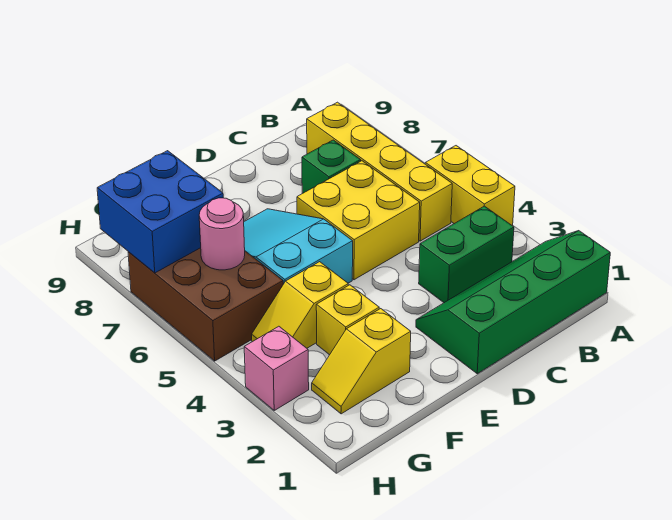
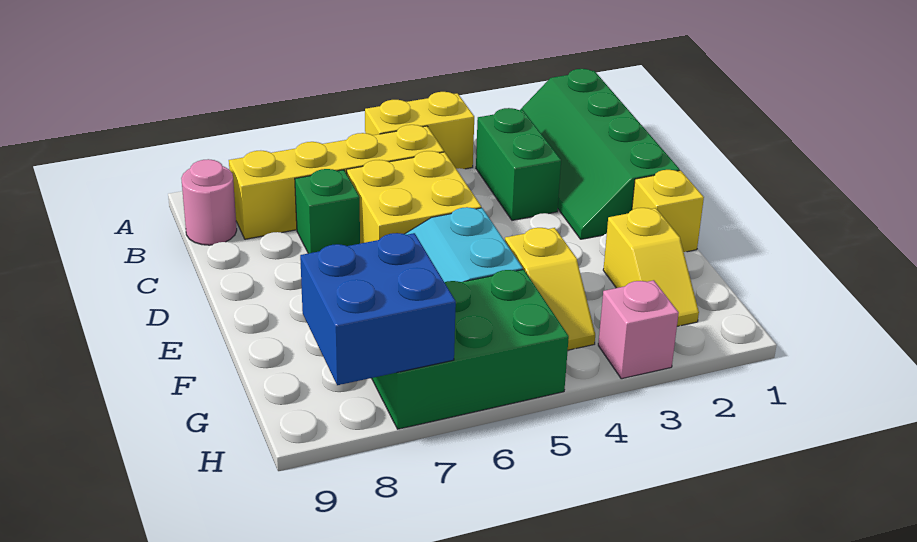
yellow brick F3 level 1 -> yellow brick E1 level 1
brown brick G5:H7 level 1 -> green brick G5:H7 level 1
pink round brick G6 level 2 -> pink round brick B9 level 1

